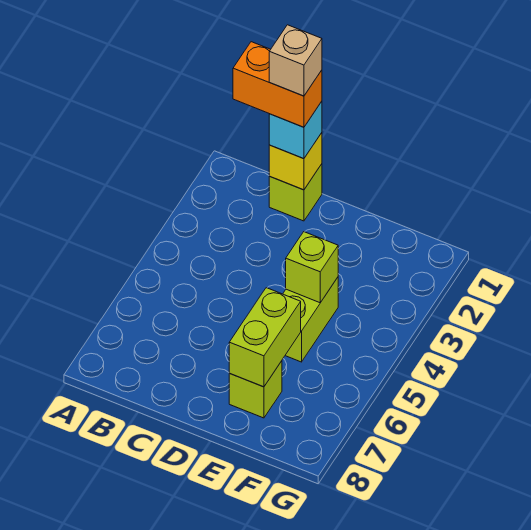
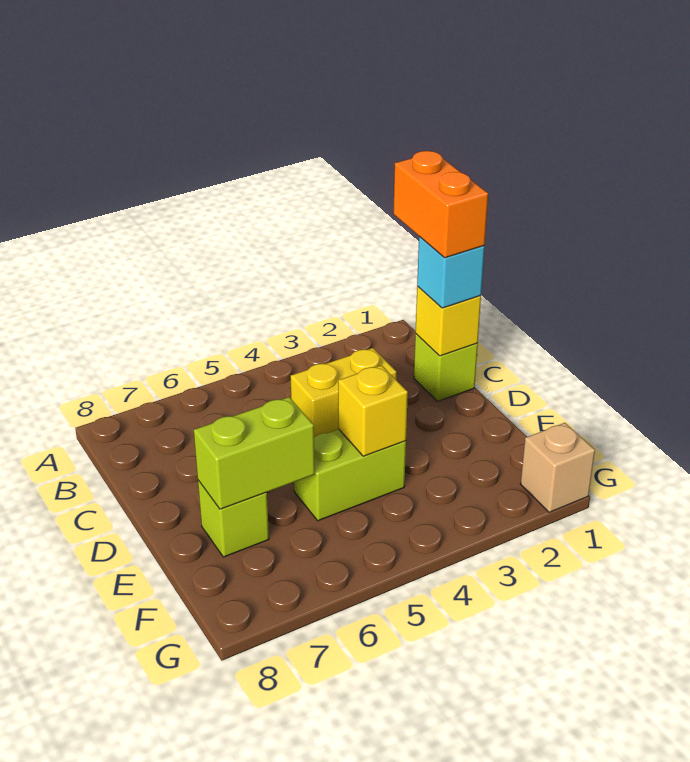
tan brick C1 level 5 -> tan brick G1 level 1
none -> yellow brick C3:C4 level 1
lime brick E4 level 2 -> yellow brick E4 level 2

